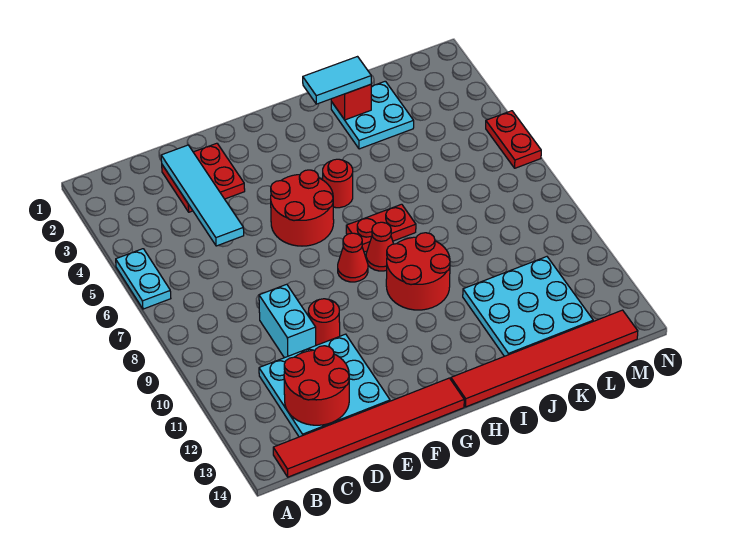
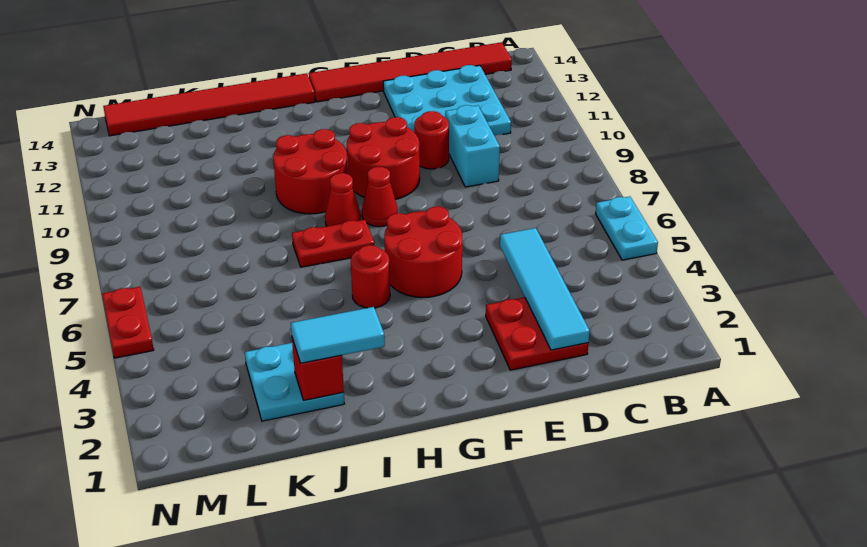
red round brick C12:D13 level 2 -> red round brick F9:G10 level 1
cyan plate J11:L13 level 1 -> none

